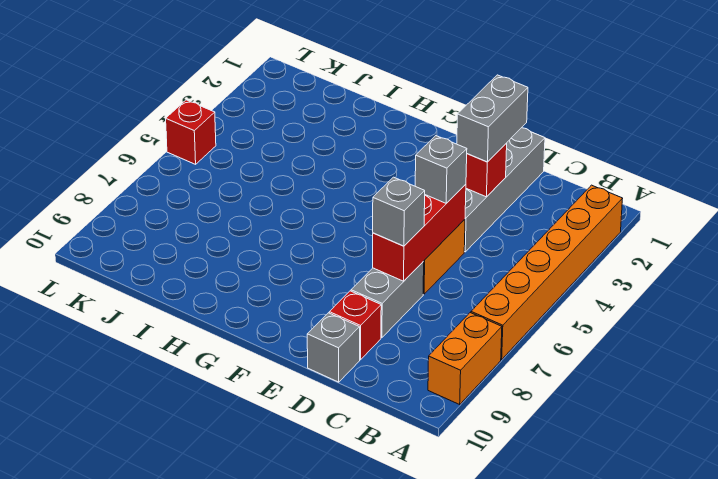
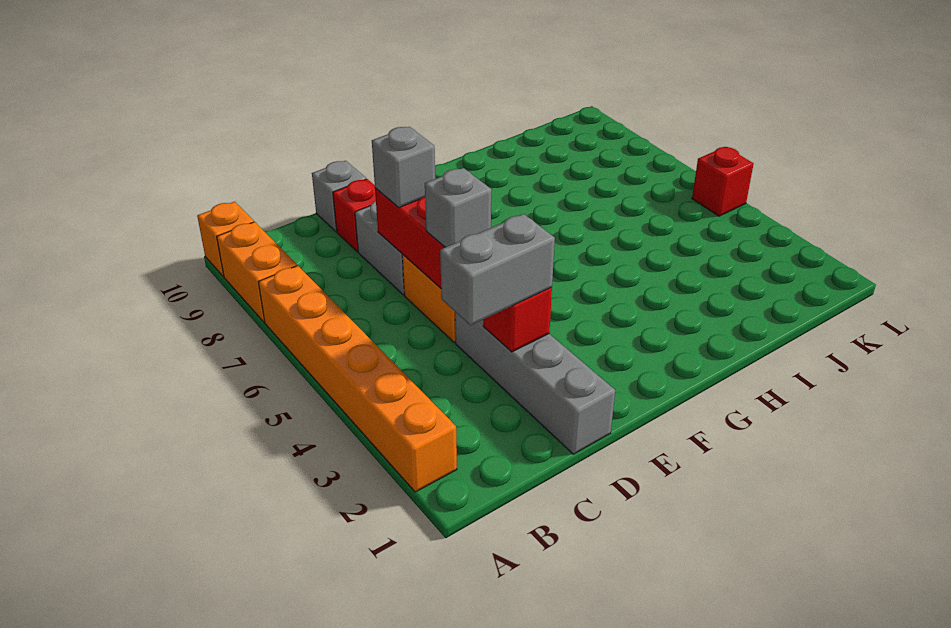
none -> orange brick A10 level 1
grey brick D2:D3 level 3 -> grey brick C3:D3 level 3

